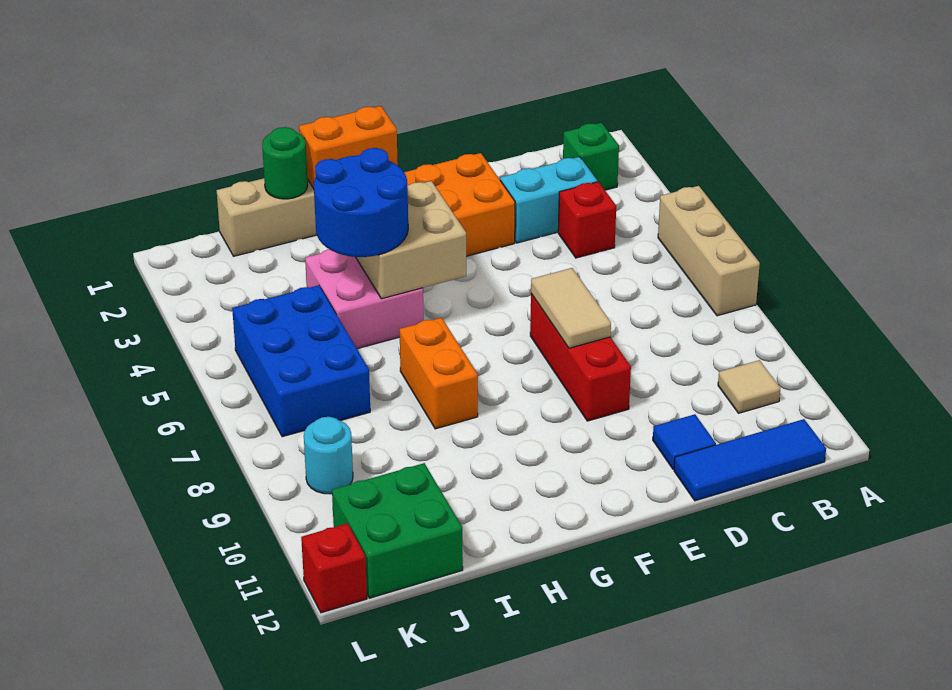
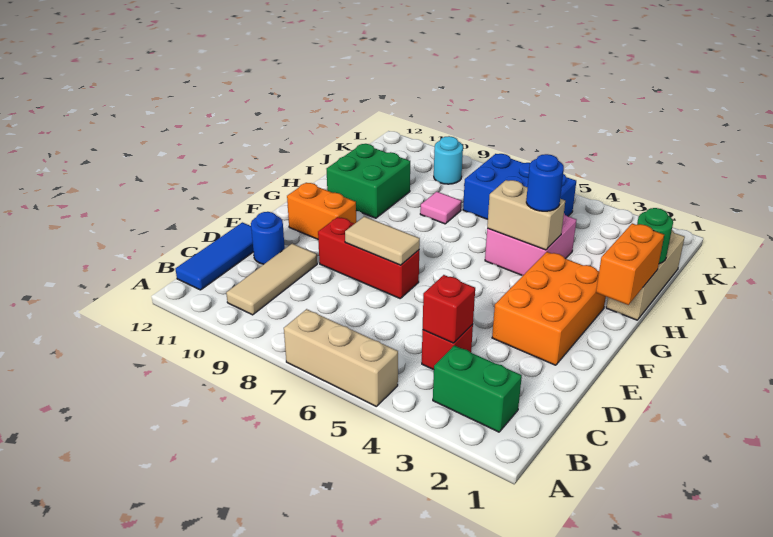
green brick B2 level 1 -> green brick B2:B3 level 1
tan tile B10 level 1 -> tan tile B10:D10 level 1
cyan brick C3:D3 level 1 -> none
blue tile D11 level 1 -> blue round brick D11 level 1
tan brick G4:H5 level 2 -> tan brick H4:H5 level 2
blue round brick H4:I5 level 3 -> blue round brick H4 level 3
orange brick H7:H8 level 1 -> orange brick F10:F11 level 1
none -> pink tile I8 level 1
green brick J11:K12 level 1 -> green brick H10:I11 level 1
red brick L12 level 1 -> red brick C4 level 2

